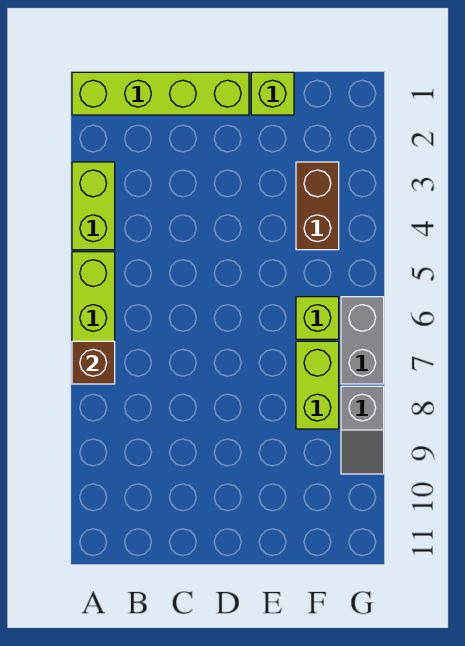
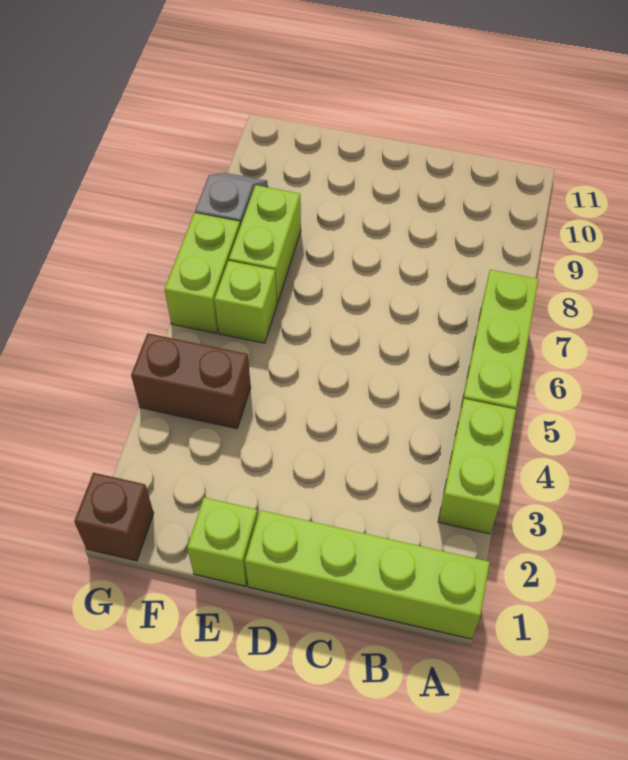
brown brick A7 level 2 -> brown brick G1 level 1
brown brick F3:F4 level 1 -> brown brick F4:G4 level 1
grey brick G6:G7 level 1 -> lime brick G6:G7 level 1

